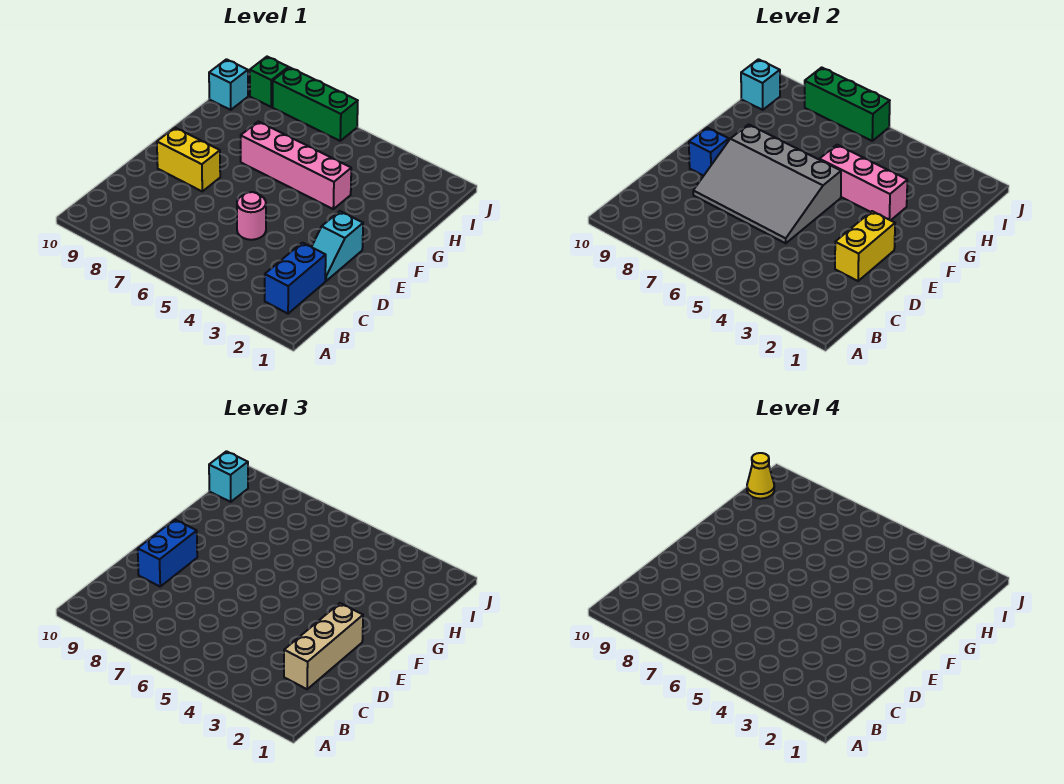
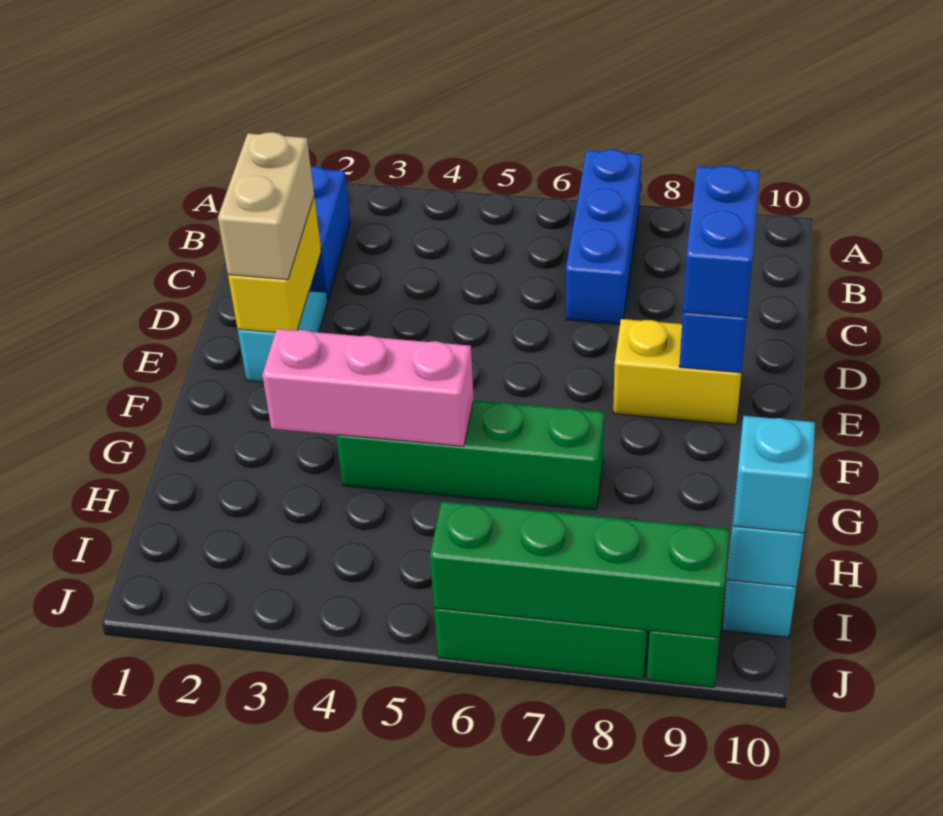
none -> blue brick A7:C7 level 1
tan brick C2:E2 level 3 -> tan brick D2:E2 level 3
pink round brick D5 level 1 -> none
grey slope D5:F8 level 2 top F -> none
pink brick G4:G7 level 1 -> green brick G4:G7 level 1
yellow cone I10 level 4 -> none
green brick J6:J8 level 2 -> green brick J6:J9 level 2

